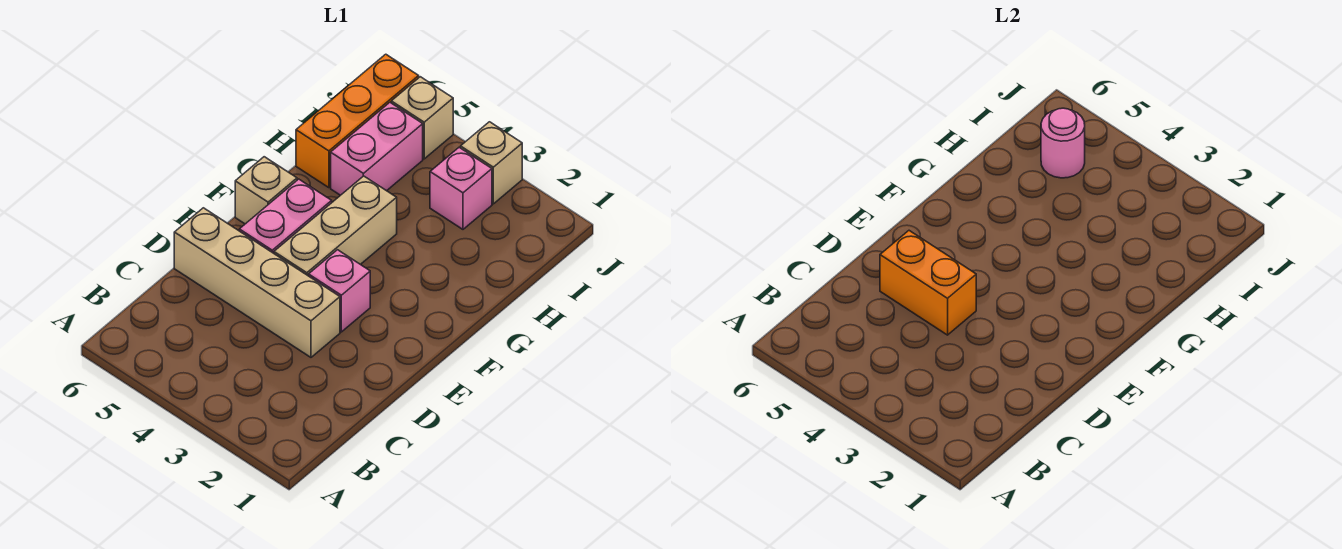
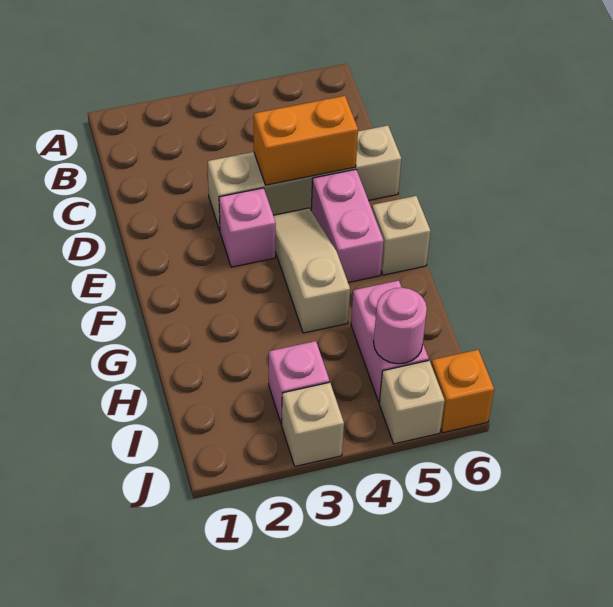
tan brick E4:G4 level 1 -> tan slope E4:G4 level 1 top G
orange brick H6:J6 level 1 -> orange brick J6 level 1

